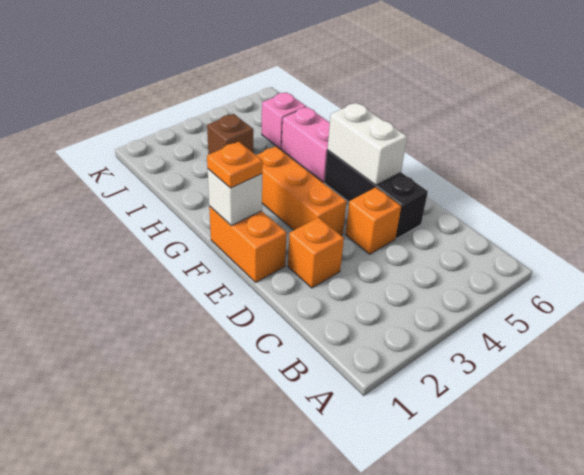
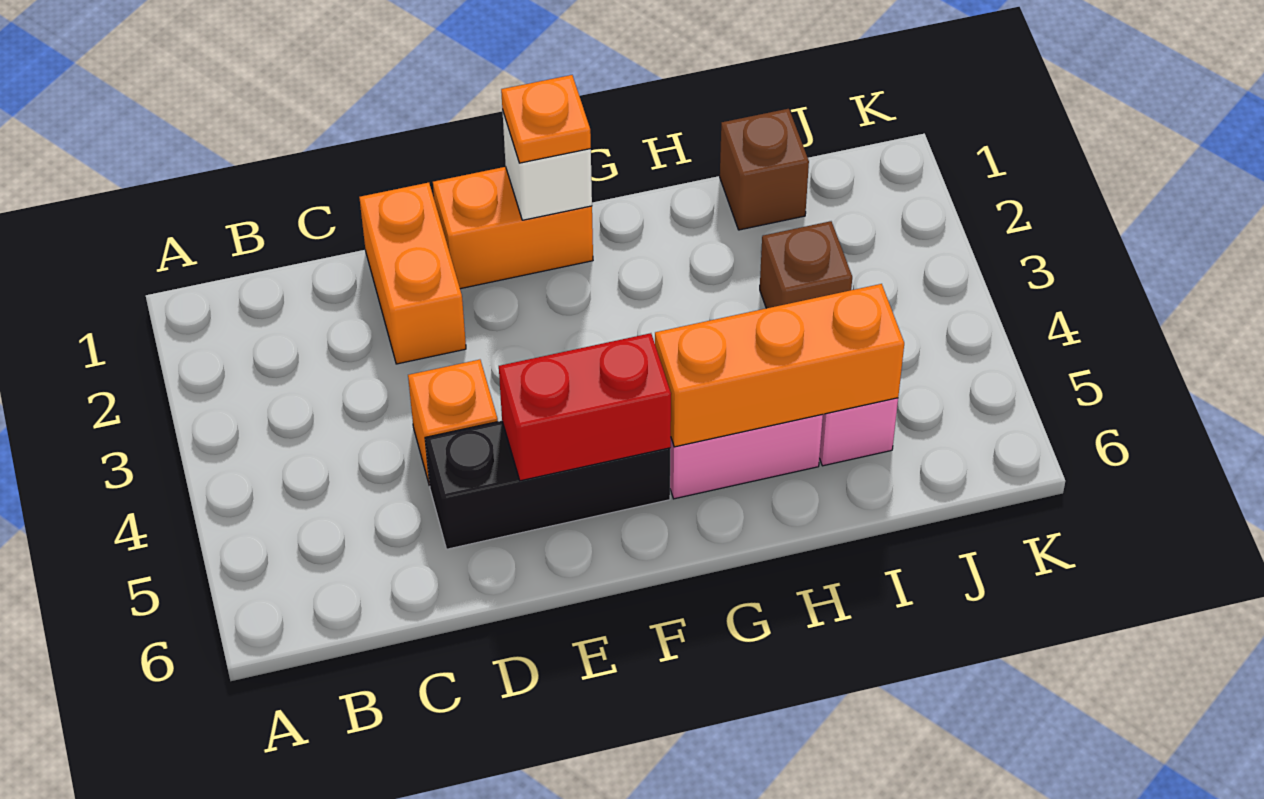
orange brick D2 level 1 -> orange brick D1:D2 level 1
orange brick E3:G3 level 1 -> orange brick G5:I5 level 2
white brick E5:F5 level 2 -> red brick E5:F5 level 2
none -> brown brick I1 level 1

